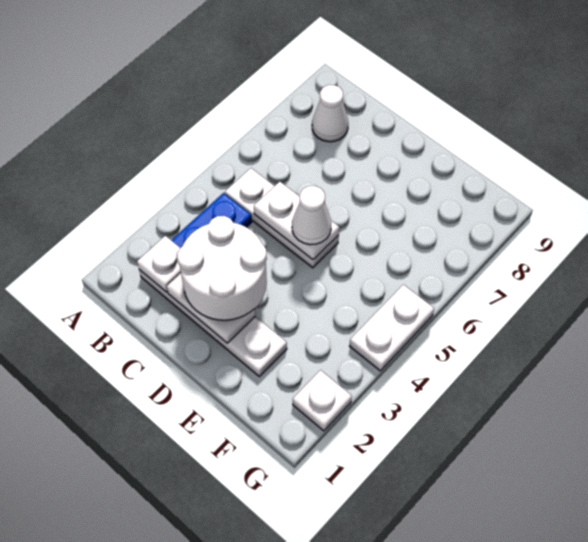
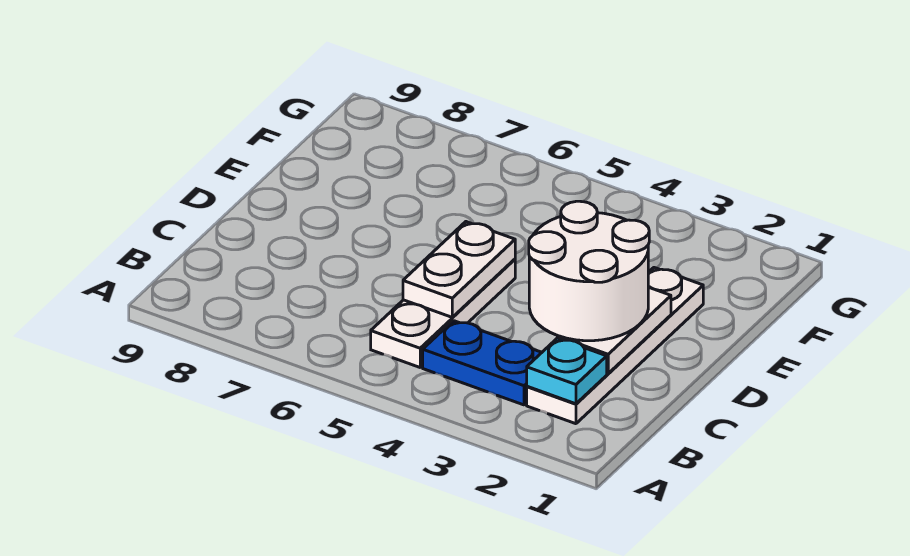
white plate B2 level 2 -> cyan plate B2 level 2
white cone B8 level 1 -> none
white cone D5 level 3 -> none
white plate G2 level 1 -> none
white plate G4:G5 level 1 -> none

